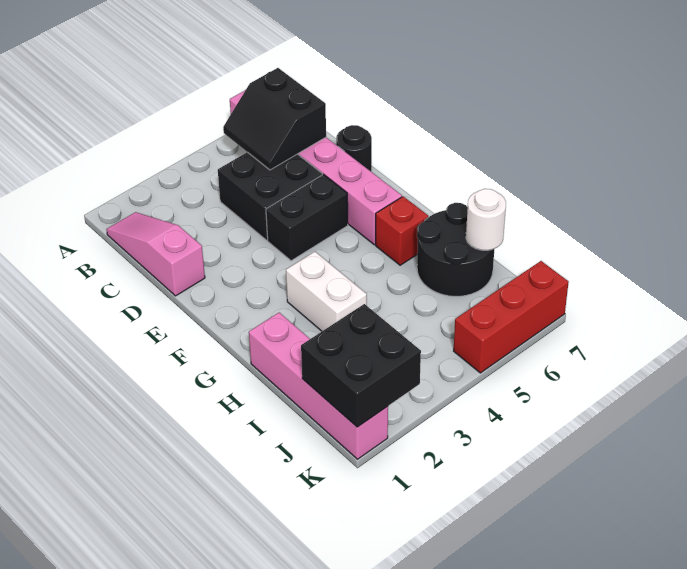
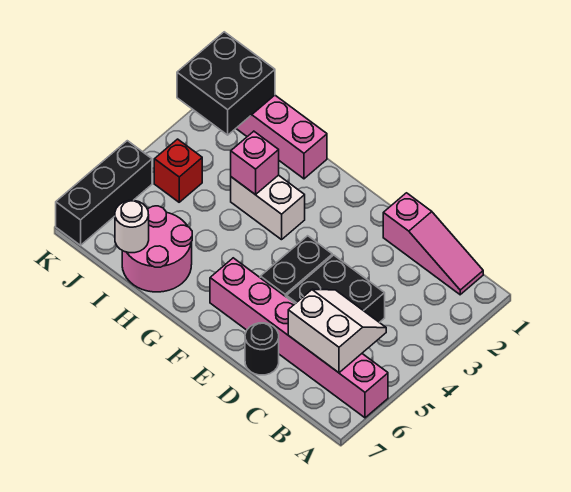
black slope B5:C6 level 2 top 6 -> white slope B5:C6 level 2 top 6
red brick G6 level 1 -> red brick J4 level 1
none -> pink brick H3 level 2
black round brick H6:I7 level 1 -> pink round brick H6:I7 level 1
red brick K5:K7 level 1 -> black brick K5:K7 level 1

